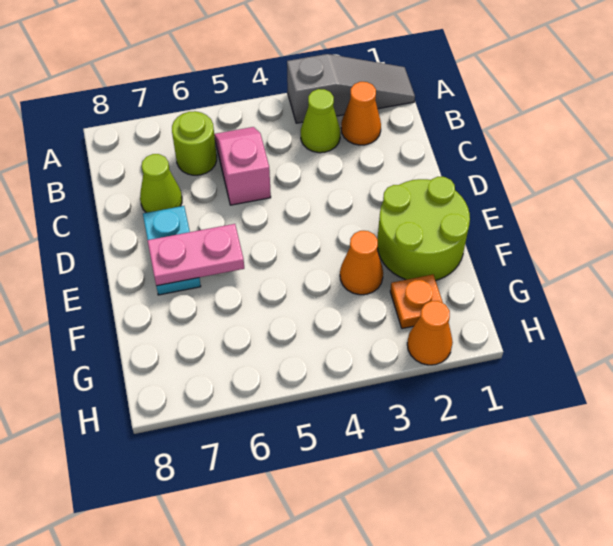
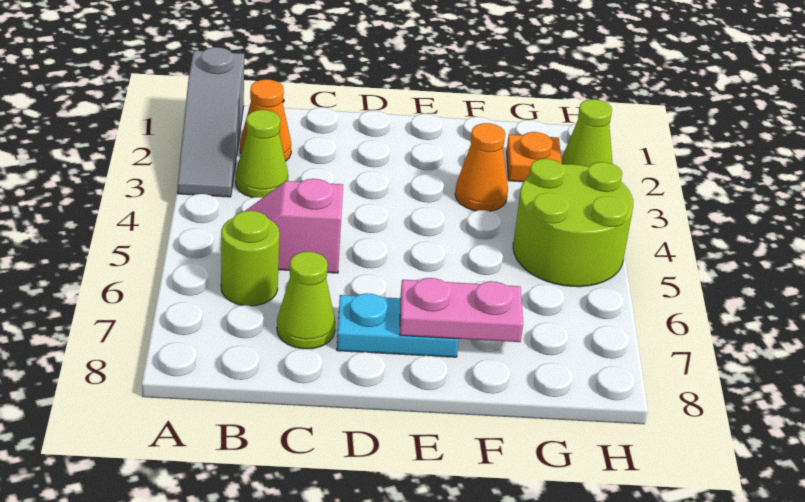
grey slope A1:A3 level 1 top 3 -> grey slope A1:A3 level 1 top 1
lime round brick E1:F2 level 1 -> lime round brick G4:H5 level 1
pink plate E6:E7 level 2 -> pink plate E7:F7 level 2
orange cone H2 level 1 -> lime cone H2 level 1

